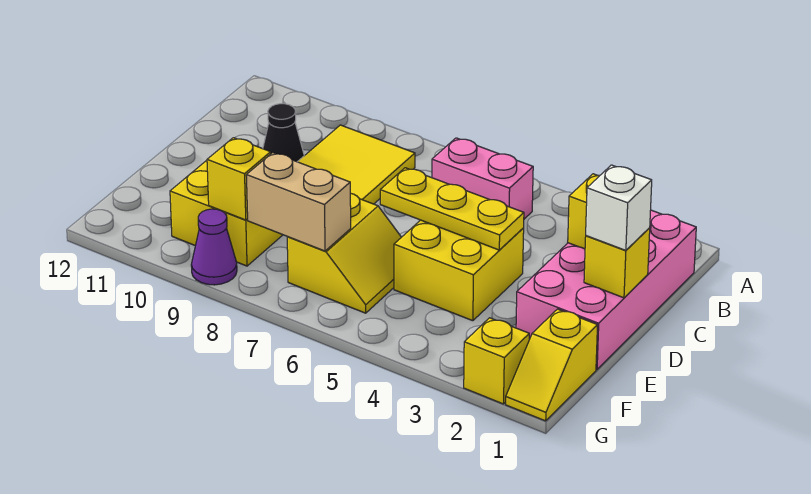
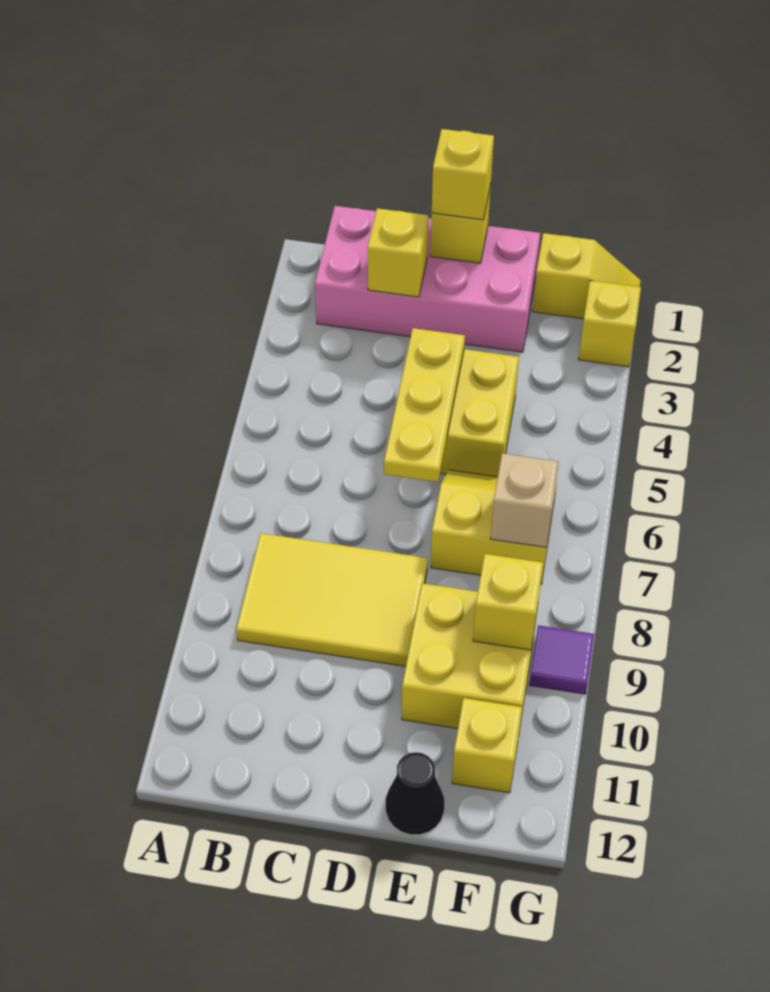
pink brick B5:B6 level 1 -> none
black cone C10 level 1 -> black cone E12 level 1
white brick D1 level 3 -> yellow brick D1 level 3
tan brick F7:F8 level 2 -> tan brick F7 level 2
none -> yellow brick F11 level 1
purple cone G9 level 1 -> purple tile G9 level 1

